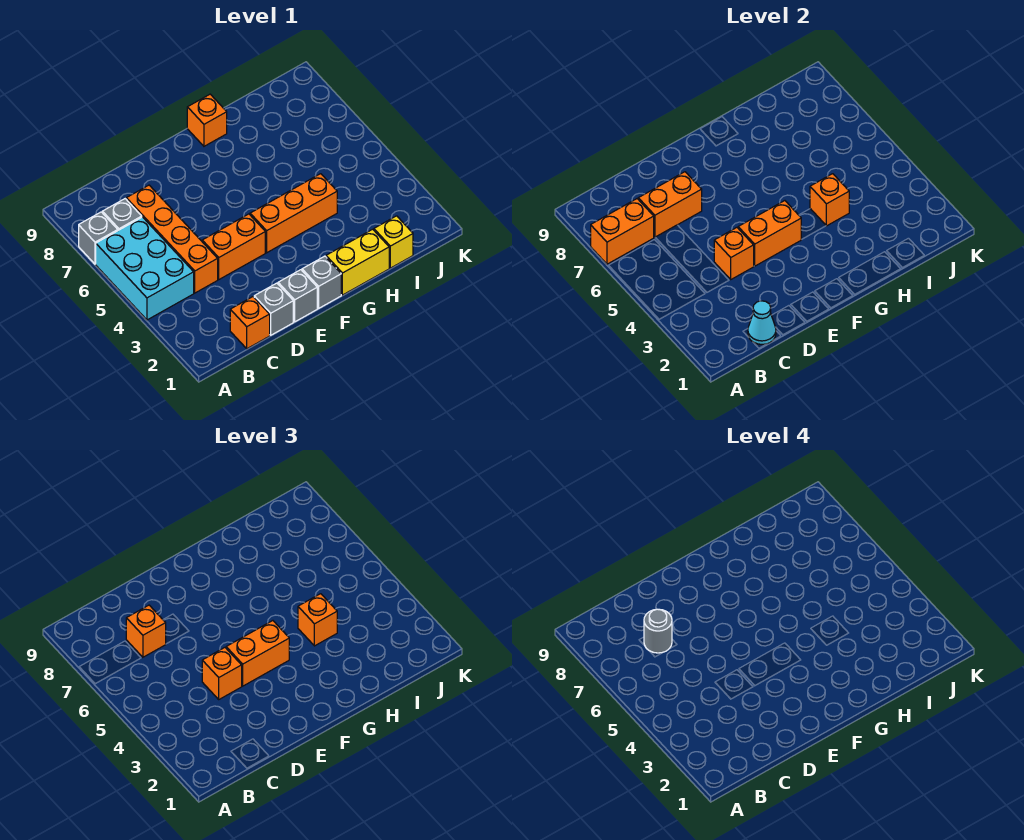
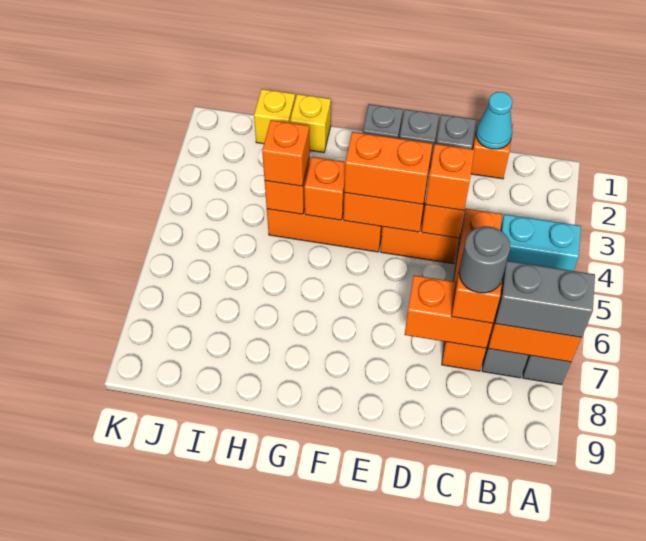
cyan brick A4:B6 level 1 -> cyan brick A4:B4 level 1
none -> grey brick A7:B7 level 3
yellow brick G1:H1 level 1 -> yellow brick H1 level 1
orange brick G9 level 1 -> orange brick G4 level 2

